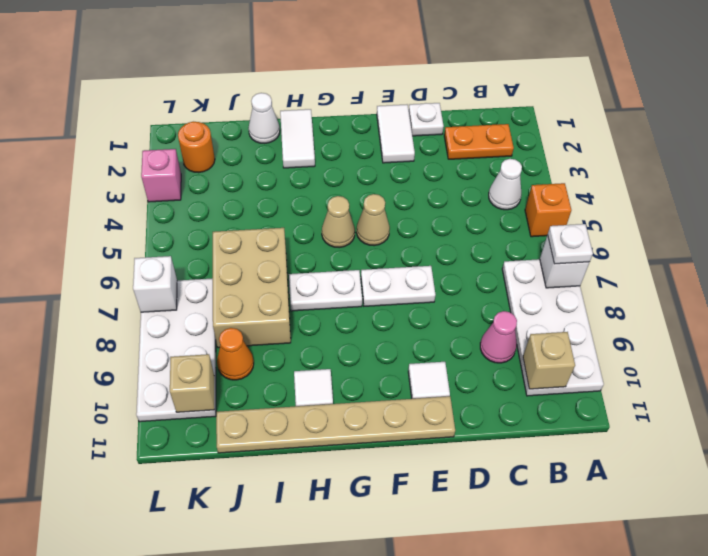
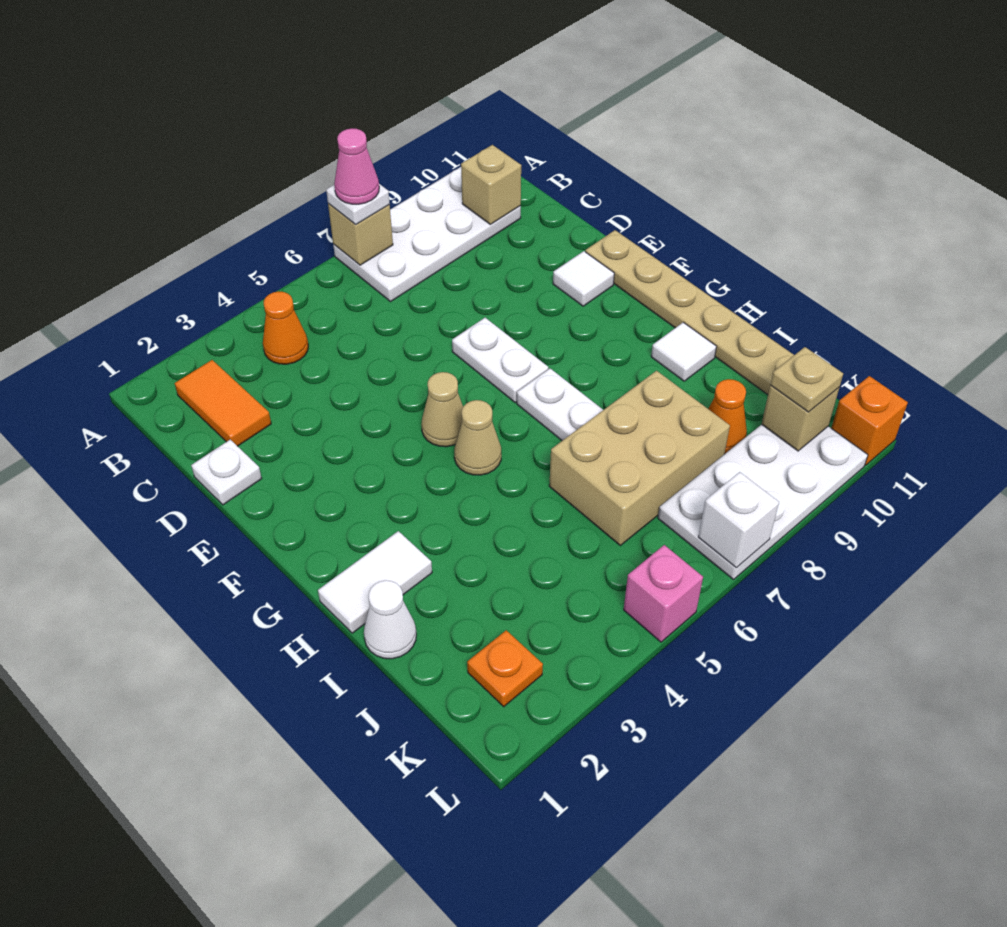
orange brick A5 level 1 -> orange brick L11 level 1
white brick A7 level 2 -> tan brick A7 level 2
orange plate B2:C2 level 1 -> orange tile B2:C2 level 1
white cone B4 level 1 -> orange cone B4 level 1
pink cone C9 level 1 -> pink cone A7 level 4
white tile E1:E2 level 1 -> none
orange round brick K2 level 1 -> orange plate K2 level 1
none -> tan plate K10 level 3
pink brick L3 level 1 -> pink brick L5 level 1

